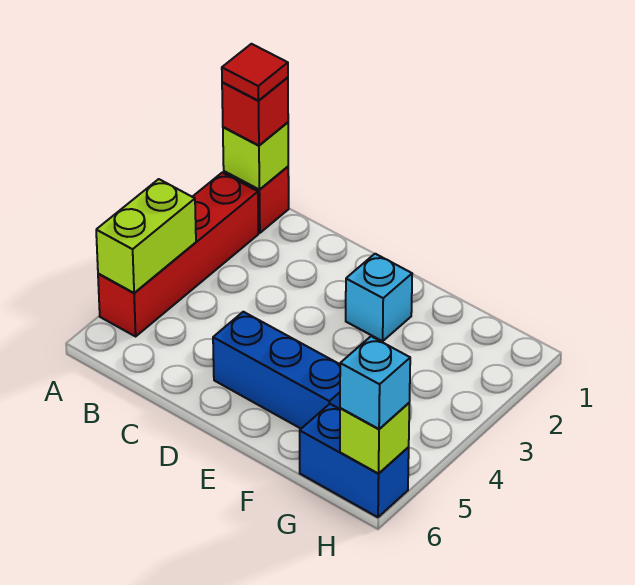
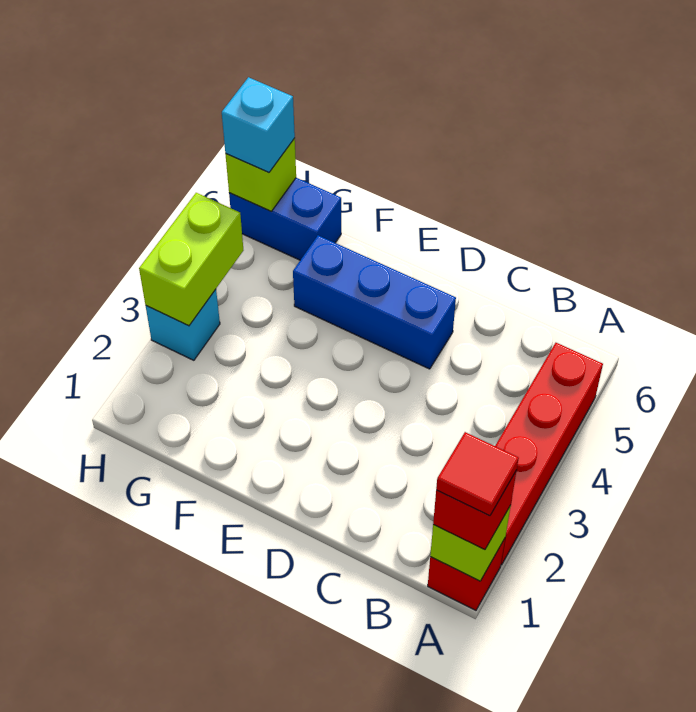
lime brick A4:A5 level 2 -> lime brick H3:H4 level 2
cyan brick E2 level 1 -> cyan brick H3 level 1

